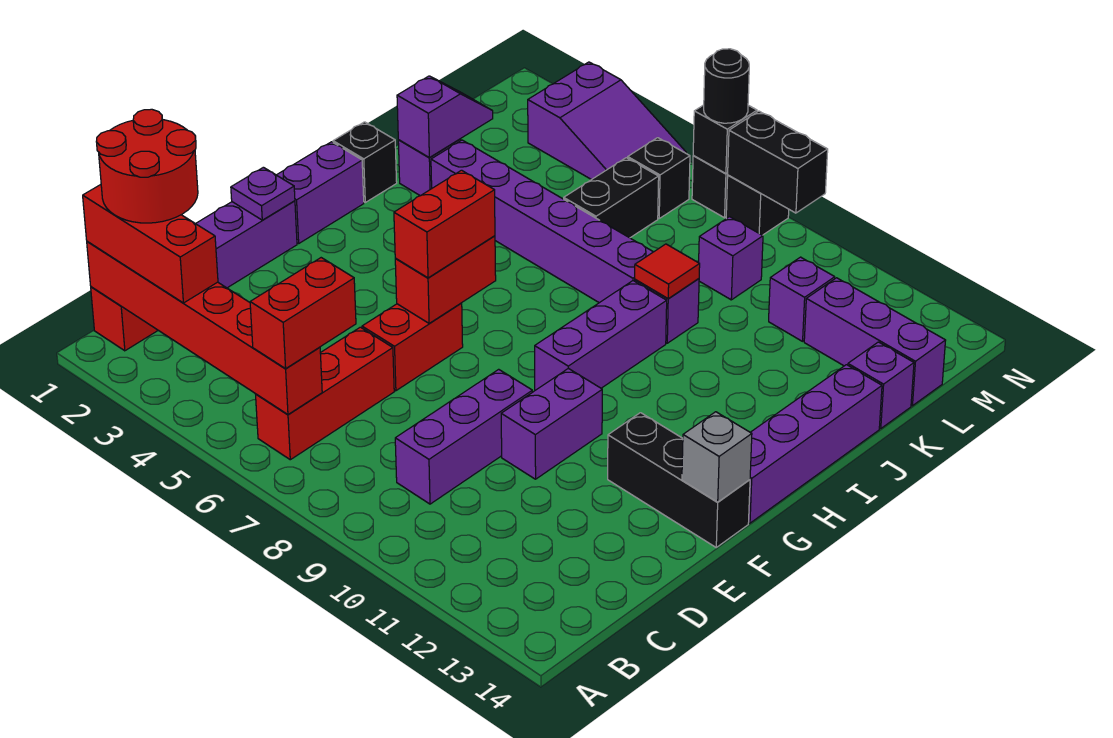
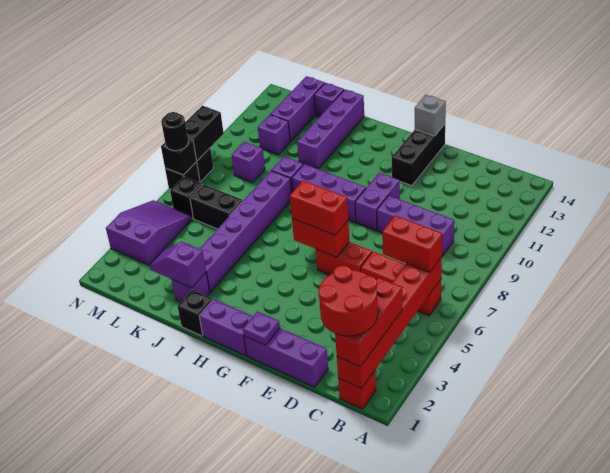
purple brick E10:F10 level 1 -> purple brick F9:F10 level 1
purple brick G14:J14 level 1 -> purple brick J11:J14 level 1
red tile J9 level 2 -> none

